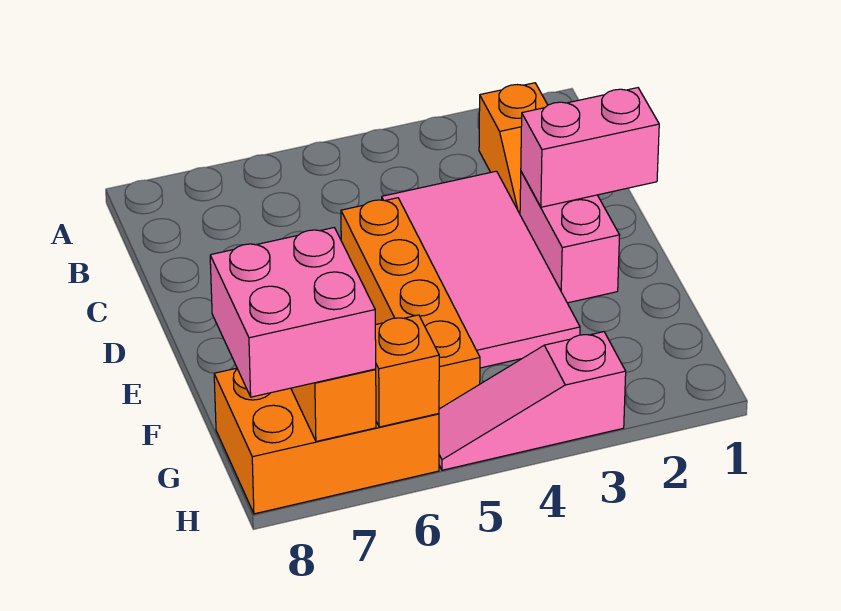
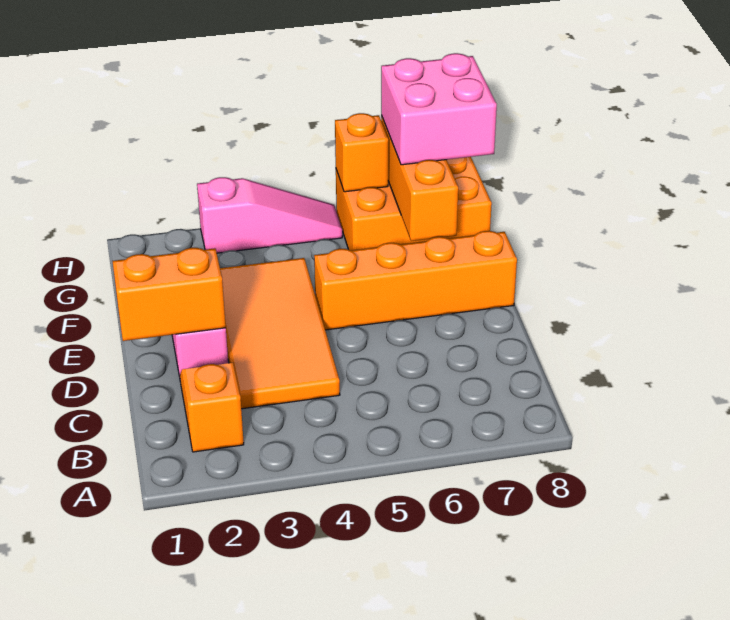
pink tile C3:F4 level 1 -> orange tile C3:F4 level 1
pink brick D1:D2 level 2 -> orange brick D1:D2 level 2
orange brick D5:G5 level 1 -> orange brick E5:E8 level 1

